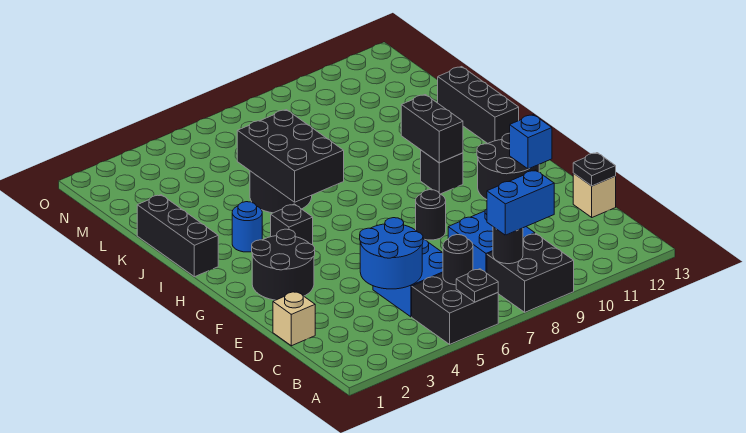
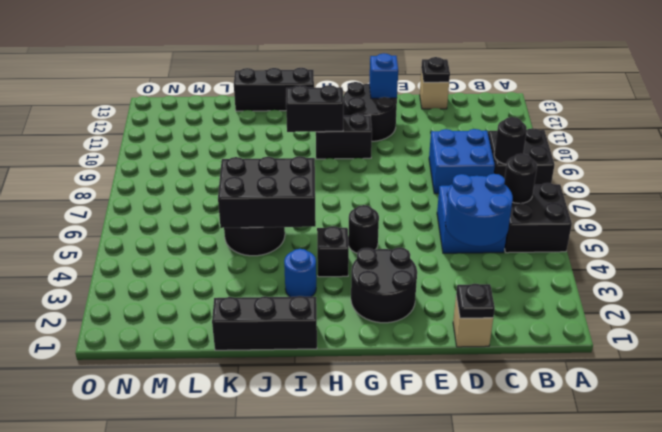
black plate A6 level 2 -> black plate D1 level 2
blue brick B8:B9 level 3 -> none
black round brick F8 level 1 -> black round brick G5 level 1
black brick H10 level 1 -> black brick G10:H10 level 1

